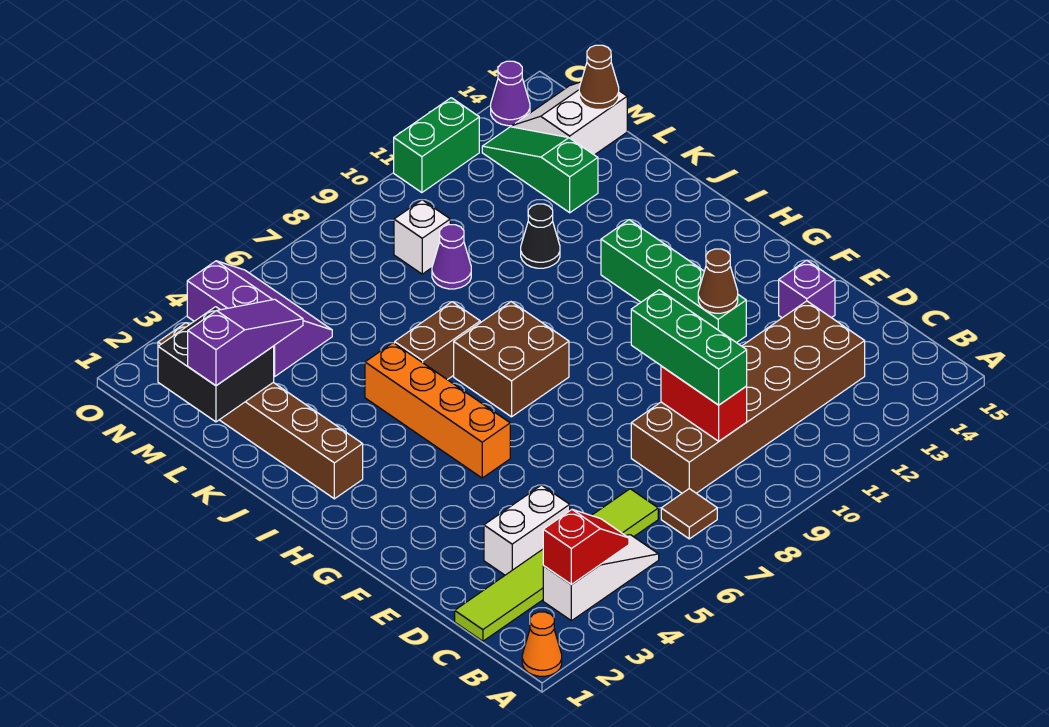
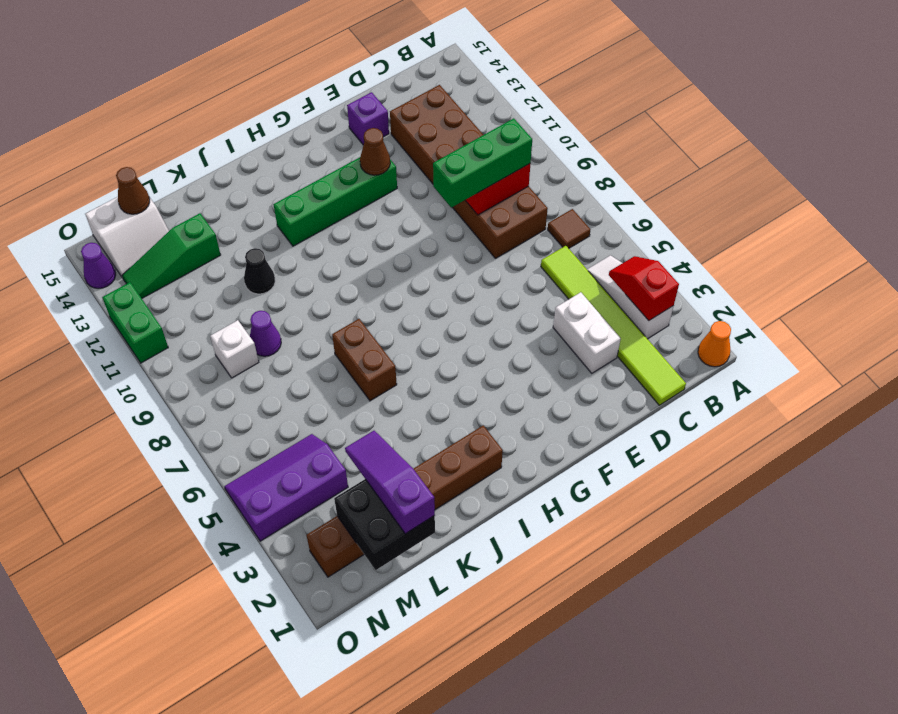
orange brick G5:J5 level 1 -> none
brown brick H7:I8 level 1 -> none
white slope M14:N15 level 1 top M -> white slope M14:N15 level 1 top 15

